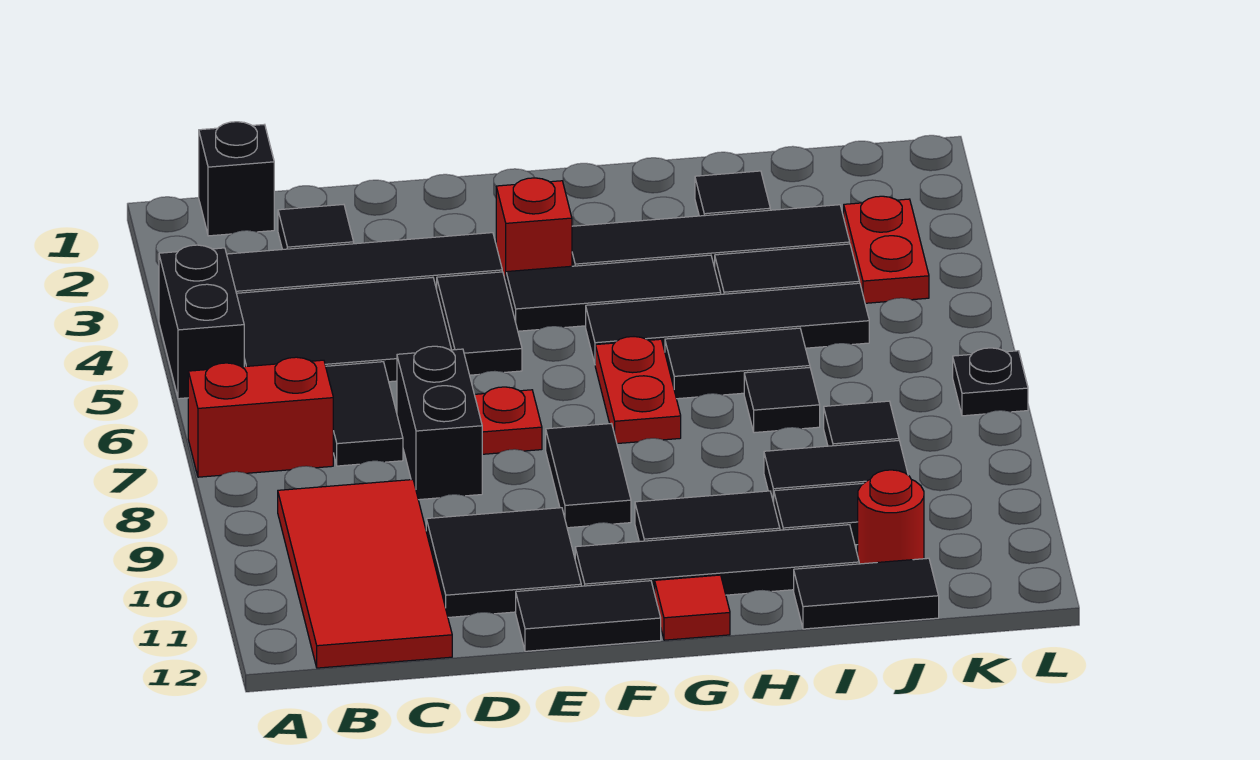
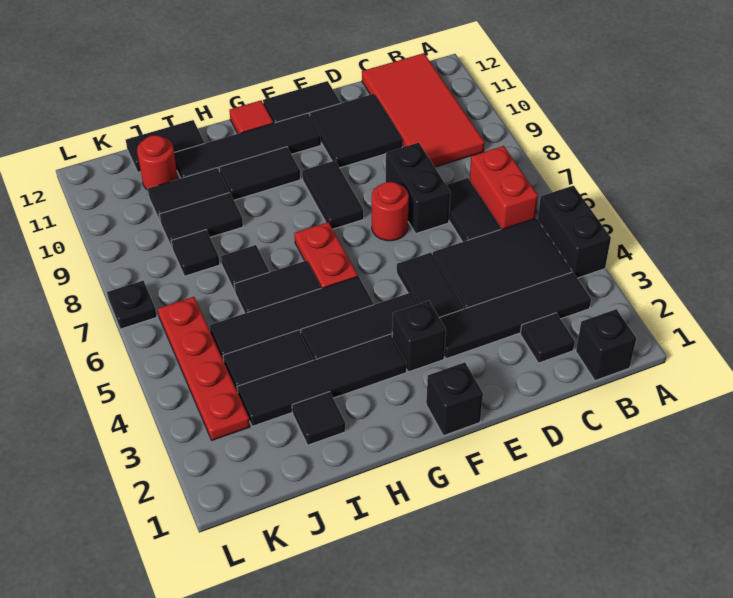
red brick A7:B7 level 1 -> red brick B6:B7 level 1
red plate E7 level 1 -> red round brick E7 level 1
none -> black brick F1 level 1
red brick F3 level 1 -> black brick F3 level 1
red plate K3:K4 level 1 -> red plate K3:K6 level 1

